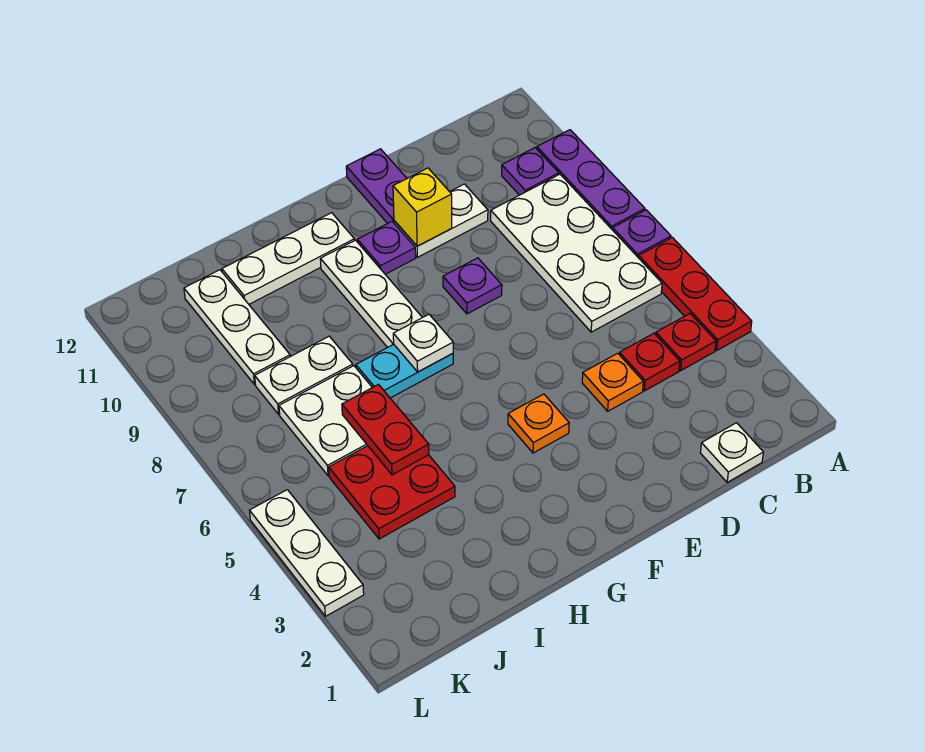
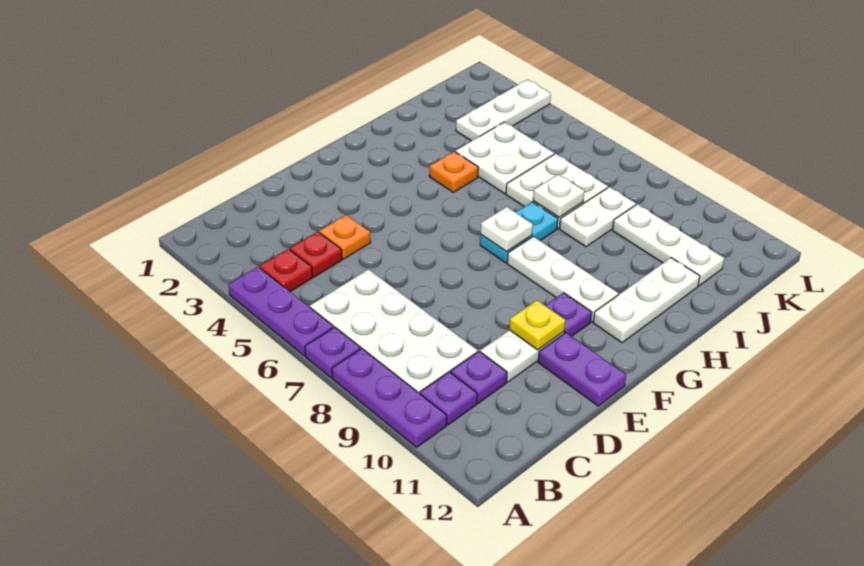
red plate A4:A6 level 1 -> purple plate A4:A6 level 1
white plate C1 level 1 -> white plate I7 level 2
purple plate E8 level 1 -> purple plate C10 level 1
yellow brick E10 level 2 -> yellow plate E10 level 2
orange plate F4 level 1 -> orange plate H4 level 1
red plate I4:J5 level 1 -> white plate I4:J5 level 1
red plate I5:I6 level 2 -> none
white plate L3:L5 level 1 -> white plate J3:L3 level 1

